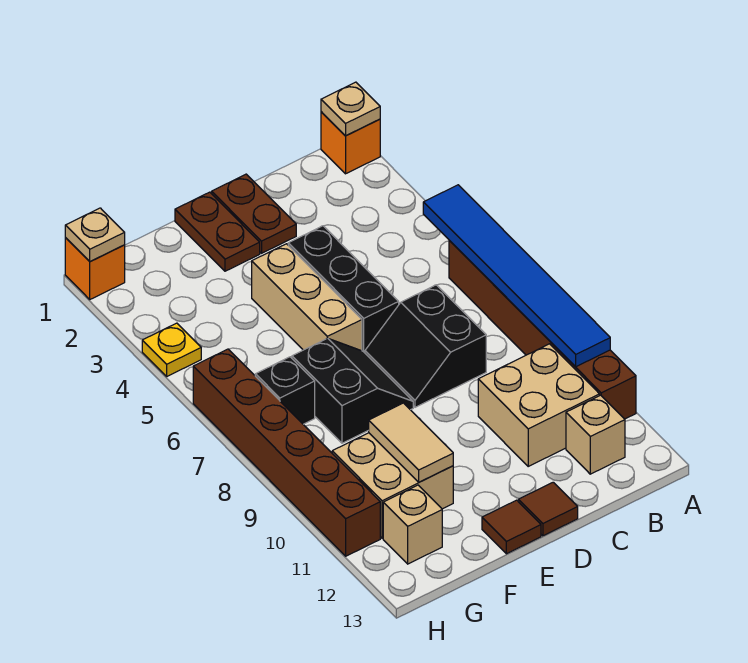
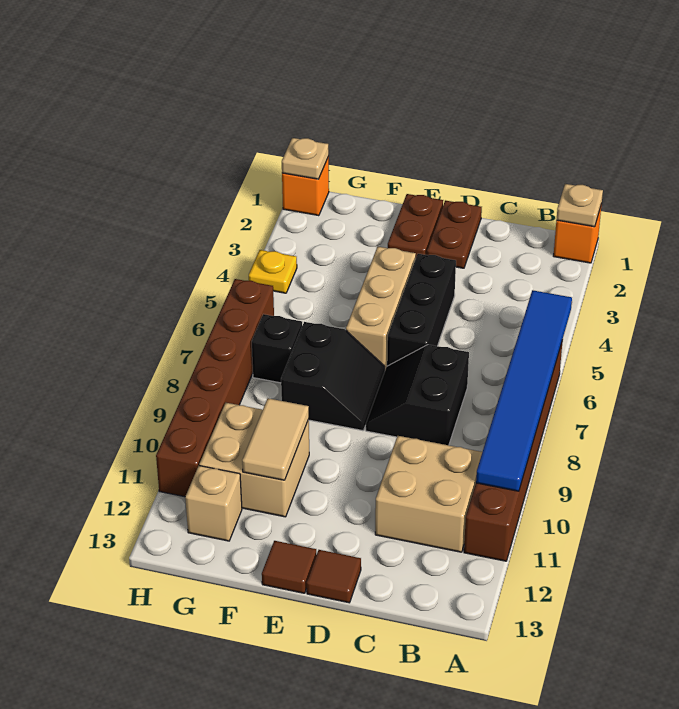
tan brick B12 level 1 -> none

